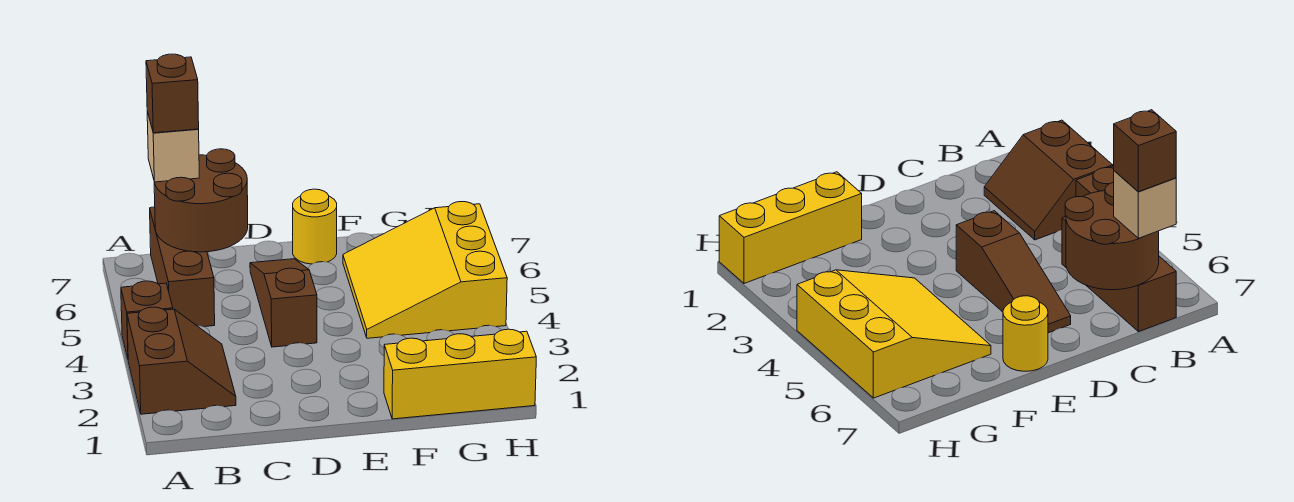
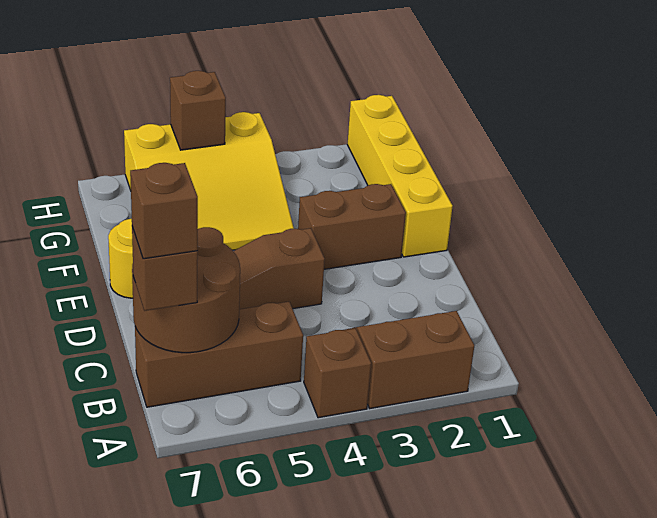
tan brick B7 level 3 -> brown brick B7 level 3
none -> brown brick E2:E3 level 1
yellow brick F1:H1 level 1 -> yellow brick E1:H1 level 1
none -> brown brick H5 level 2

